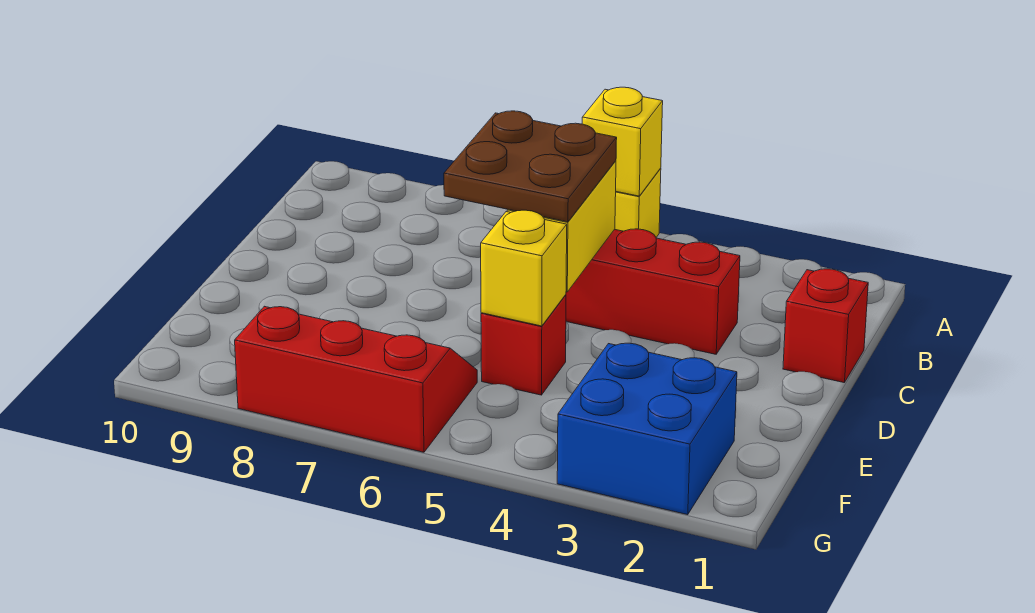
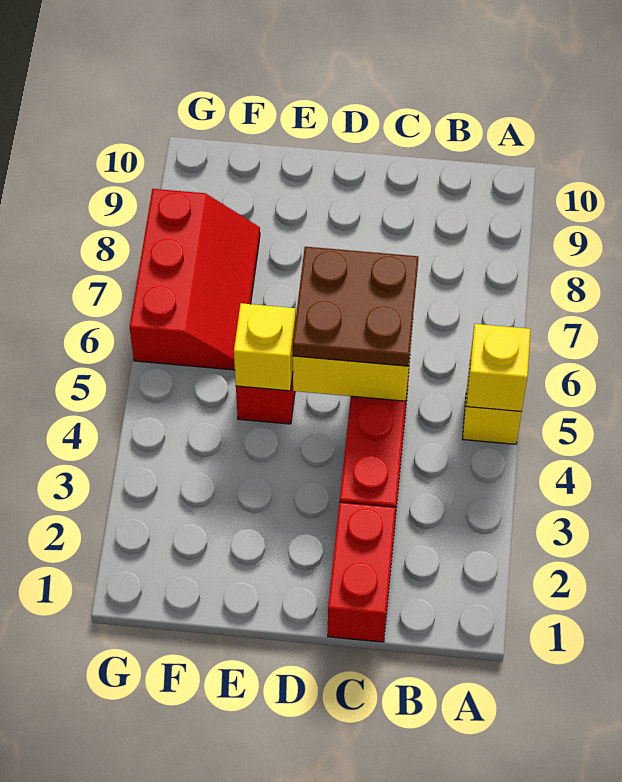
red brick C1 level 1 -> red brick C1:C2 level 1
blue brick F2:G3 level 1 -> none

